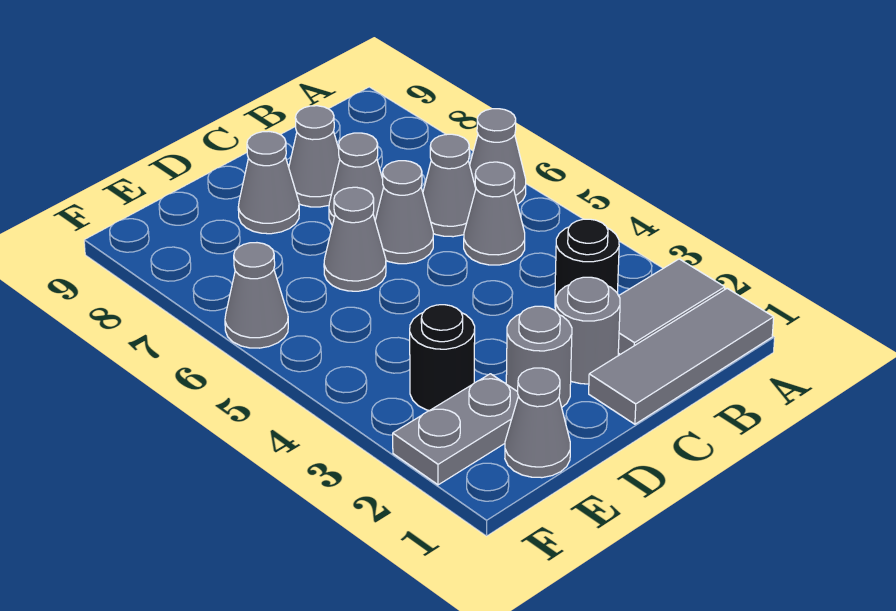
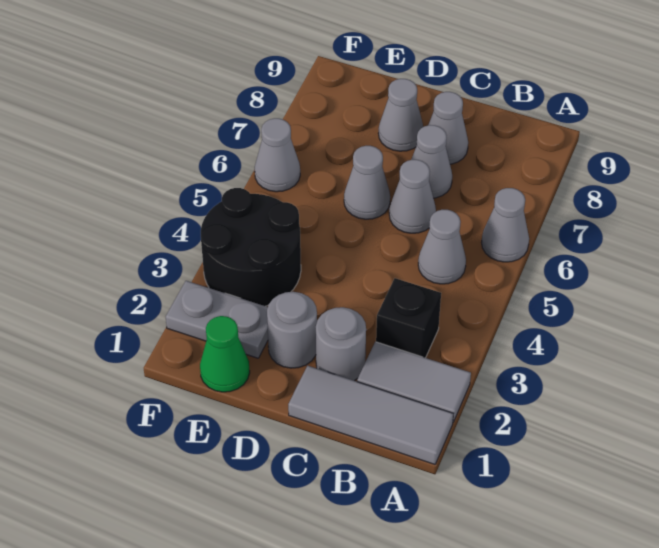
black round brick B3 level 1 -> black brick B3 level 1
grey cone B6 level 1 -> none
grey cone E1 level 1 -> green cone E1 level 1
black round brick E3 level 1 -> black round brick E3:F4 level 1

